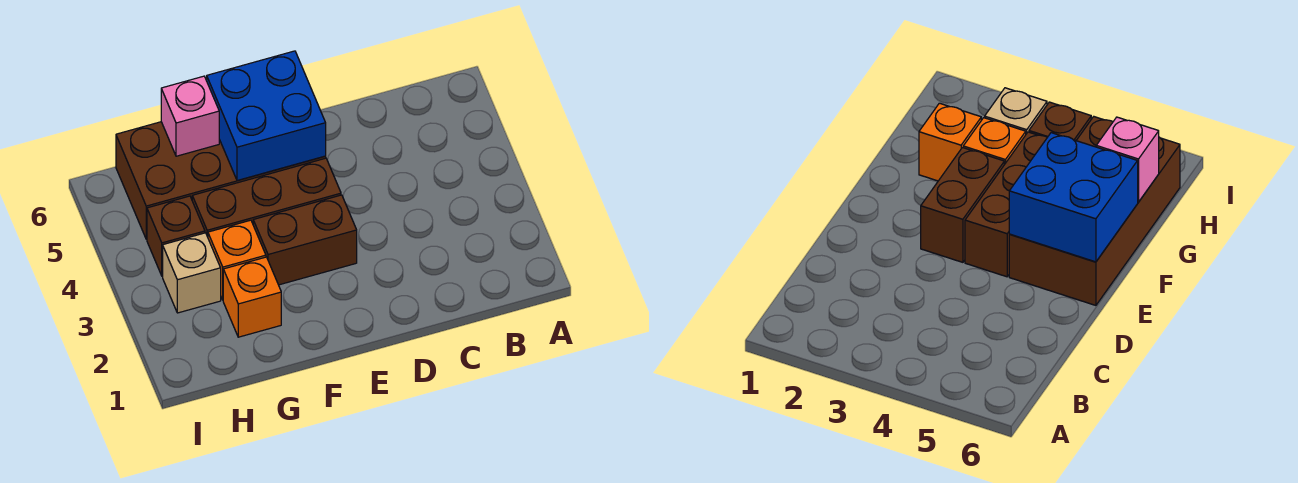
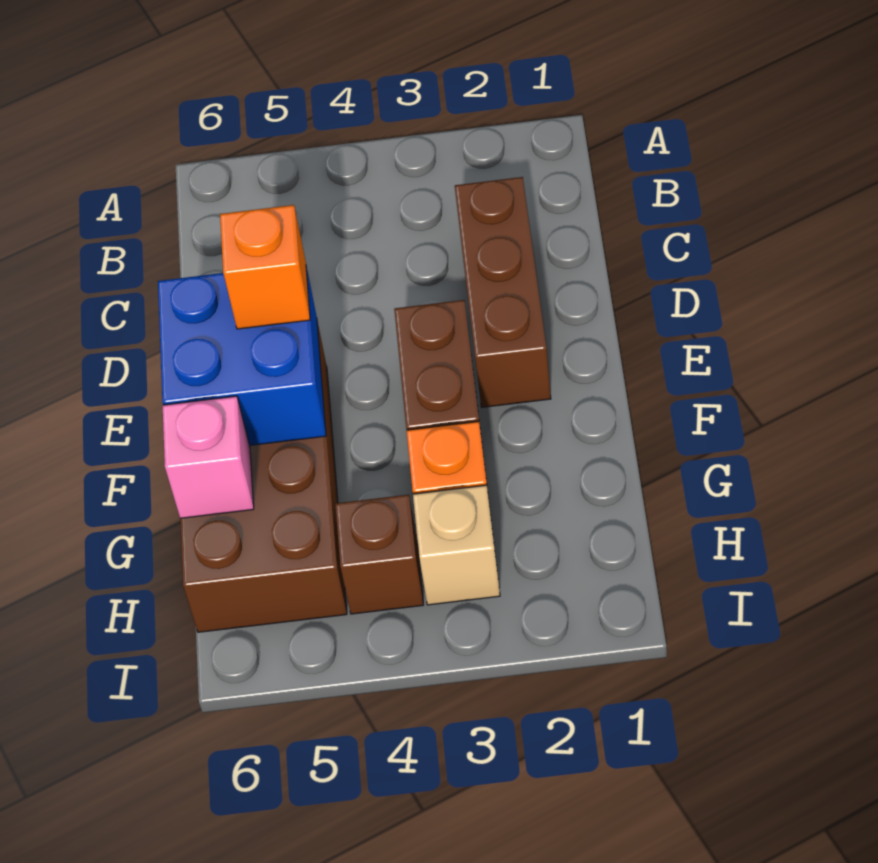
brown brick E4:G4 level 1 -> brown brick C2:E2 level 1
orange brick G2 level 1 -> orange brick E5 level 3

